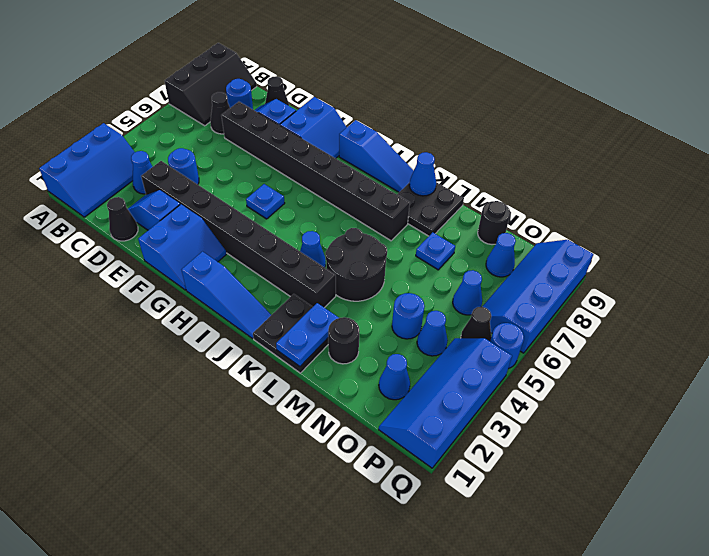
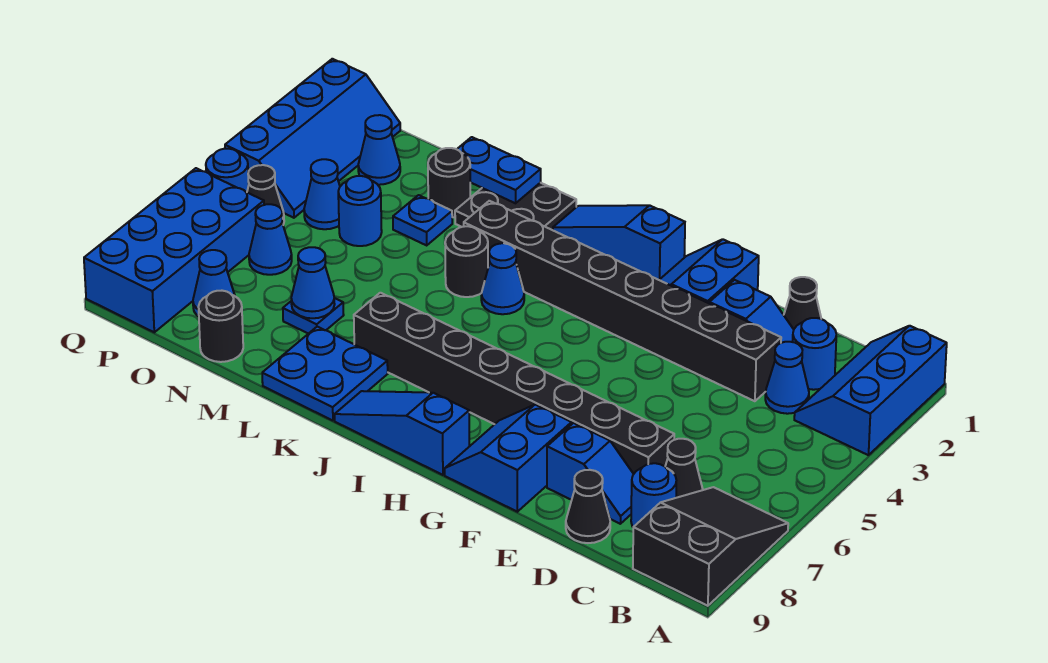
black slope A7:B9 level 1 top A -> black slope A7:B9 level 1 top 9
blue round brick D4 level 1 -> blue round brick C2 level 1
blue plate G5 level 1 -> blue plate M3 level 1
black round brick K4:L5 level 1 -> black round brick K4 level 1
black plate K8:L9 level 1 -> blue plate K8:L9 level 1
blue cone K9 level 2 -> blue cone M7 level 2
blue plate L1:L2 level 2 -> blue plate L1:M1 level 2
blue slope P6:Q9 level 1 top Q -> blue brick P6:Q9 level 1

